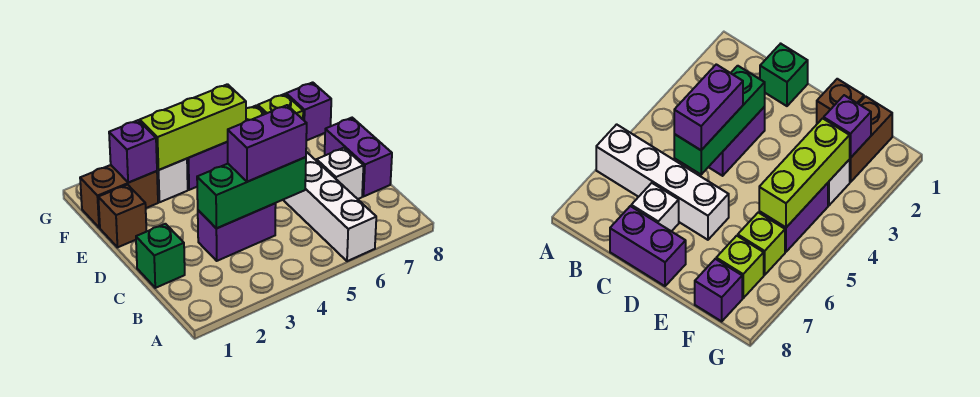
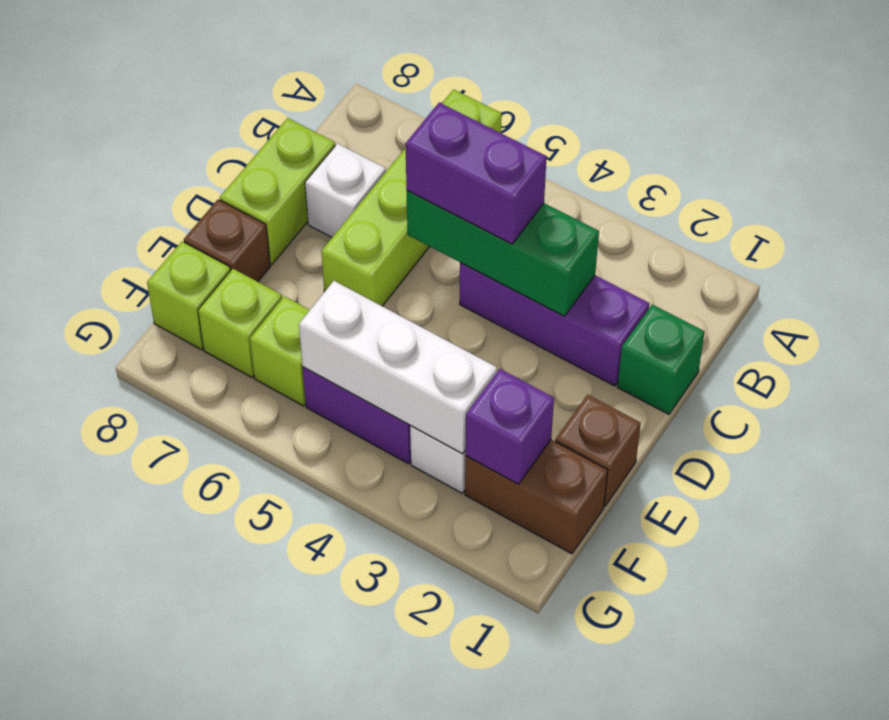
white brick A6:D6 level 1 -> lime brick A6:D6 level 1
purple brick C3:C4 level 1 -> purple brick C2:C4 level 1
purple brick C8:D8 level 1 -> lime brick C8:D8 level 1
none -> brown brick E8 level 1
lime brick F3:F5 level 2 -> white brick F3:F5 level 2
purple brick F8 level 1 -> lime brick F8 level 1

